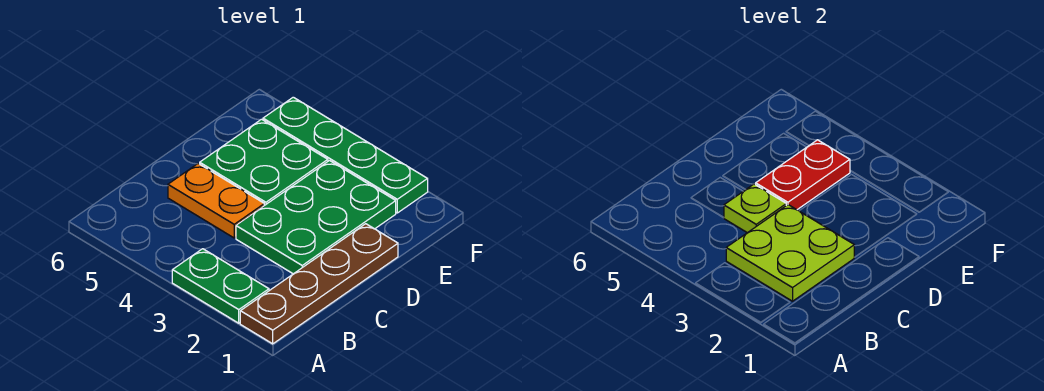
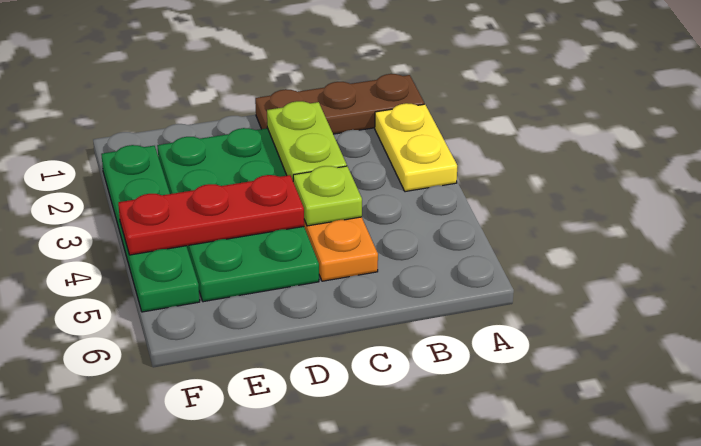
brown plate A1:D1 level 1 -> brown plate A1:C1 level 1
green plate A2:A3 level 1 -> yellow plate A2:A3 level 1
lime plate B2:C3 level 2 -> lime plate C2:C3 level 2
red plate D4:E4 level 2 -> red plate D4:F4 level 2

